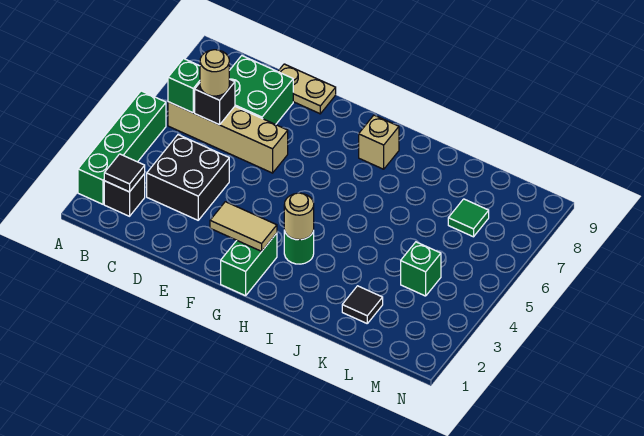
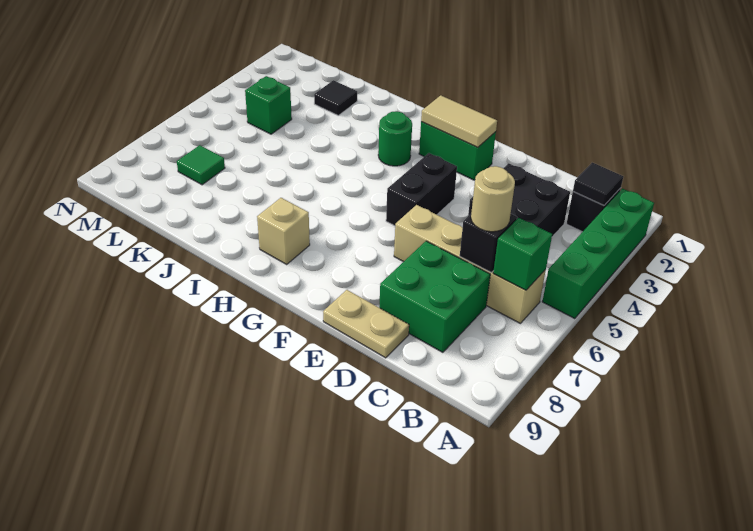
none -> black brick F4:F5 level 1
green brick G1:G2 level 1 -> green brick F2:G2 level 1
tan round brick H3 level 2 -> none

